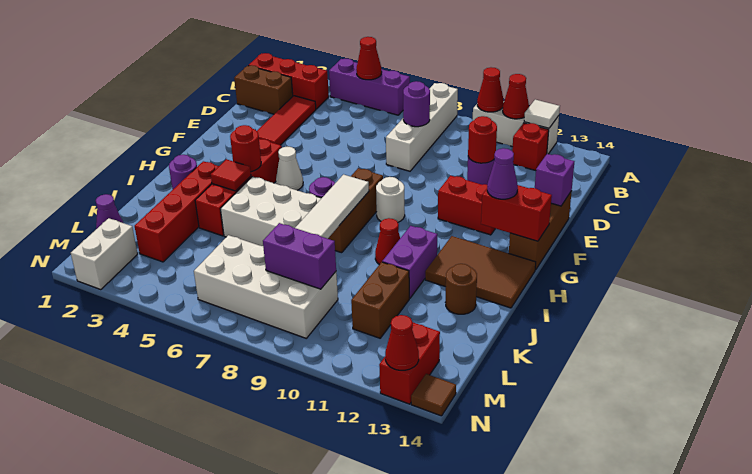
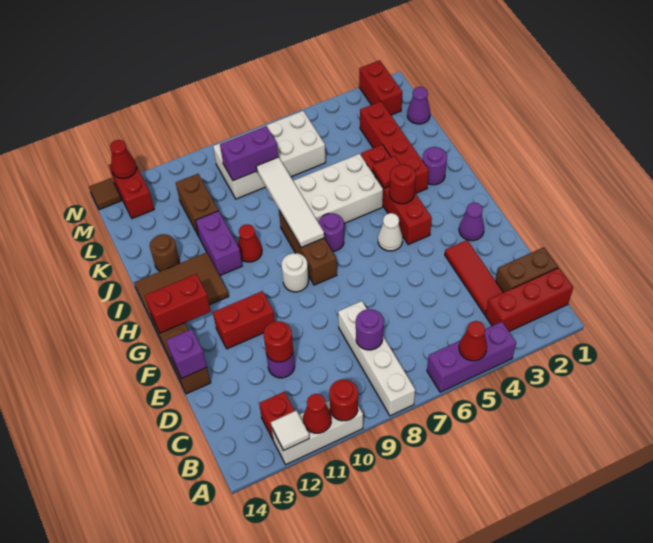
red cone A10 level 2 -> red round brick A10 level 2
purple cone G13 level 3 -> purple cone F2 level 1
white brick M2:N2 level 1 -> red brick M2:N2 level 1

